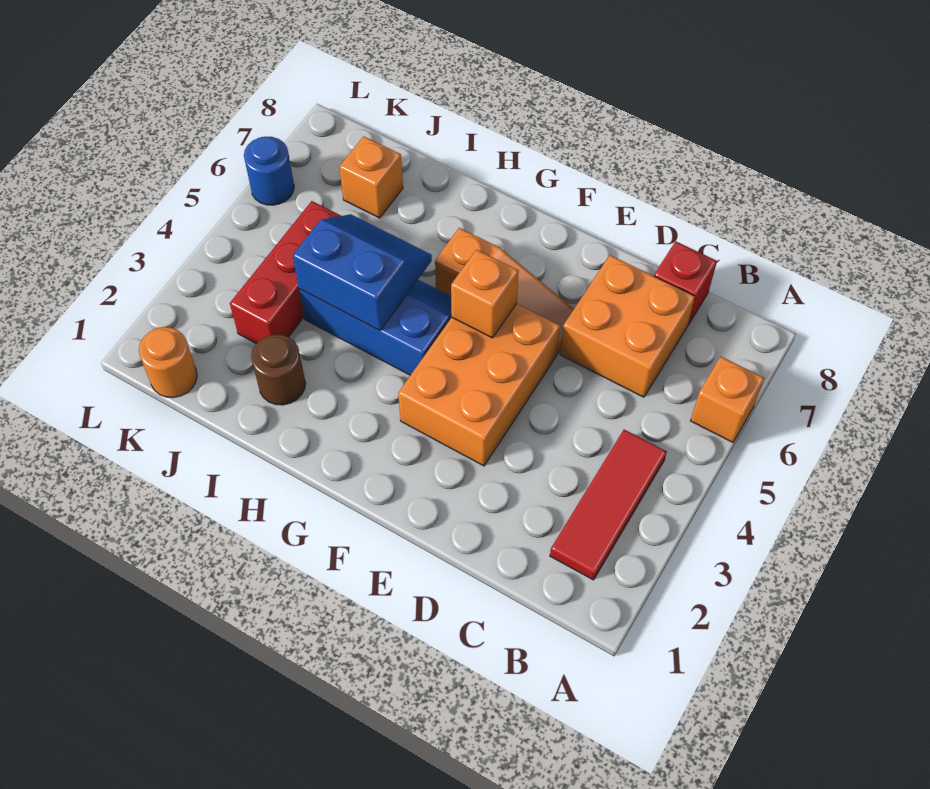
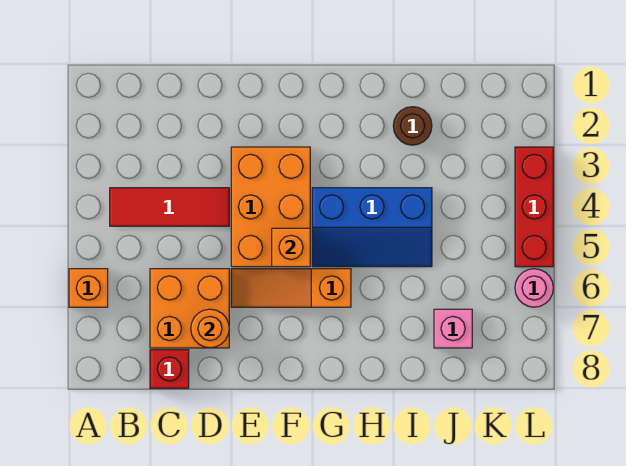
red tile B2:B4 level 1 -> red tile B4:D4 level 1
blue slope H4:I5 level 2 top 4 -> none
red brick J3:J5 level 1 -> red brick L3:L5 level 1
orange brick J7 level 1 -> pink brick J7 level 1
orange round brick K1 level 1 -> orange round brick D7 level 2
blue round brick L6 level 1 -> pink round brick L6 level 1

